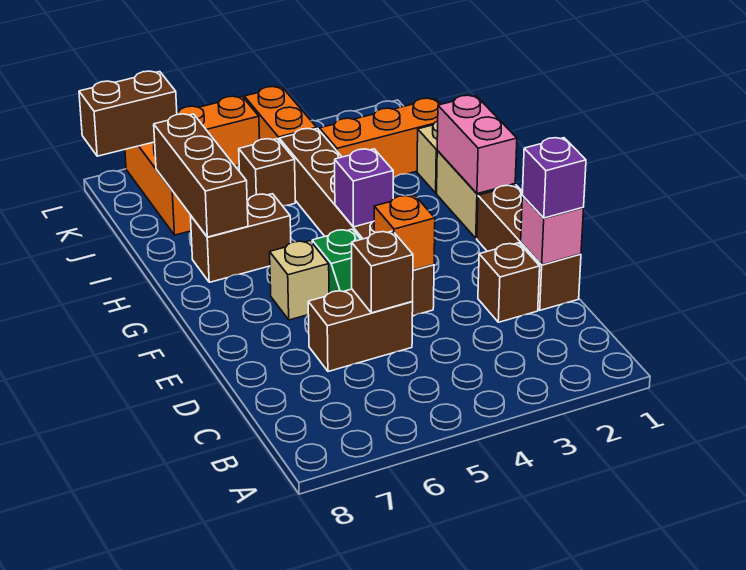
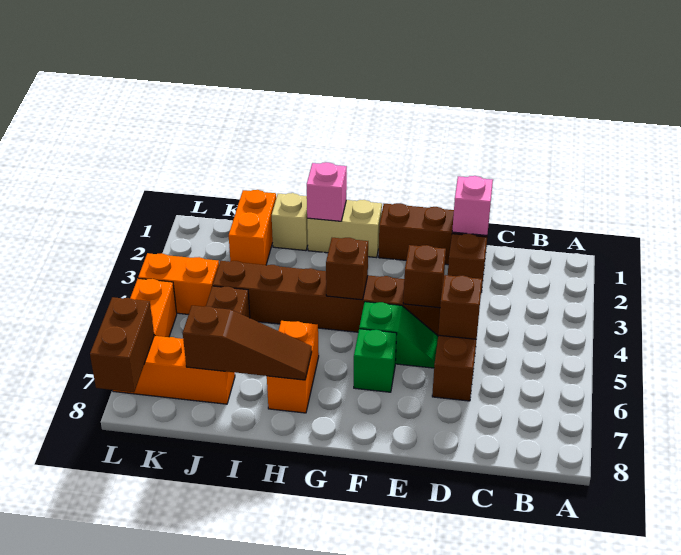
purple brick D1 level 3 -> none
orange brick E4 level 2 -> brown brick E4 level 2
tan brick F6 level 1 -> green brick F6 level 1
pink brick G1:H1 level 2 -> pink brick H1 level 2
purple brick G4 level 2 -> brown brick G4 level 2
brown brick H6:H7 level 1 -> orange brick H6:H7 level 1
brown brick H7:J7 level 2 -> brown slope H7:J7 level 2 top J
orange brick J1:J3 level 1 -> orange brick J1:J2 level 1

